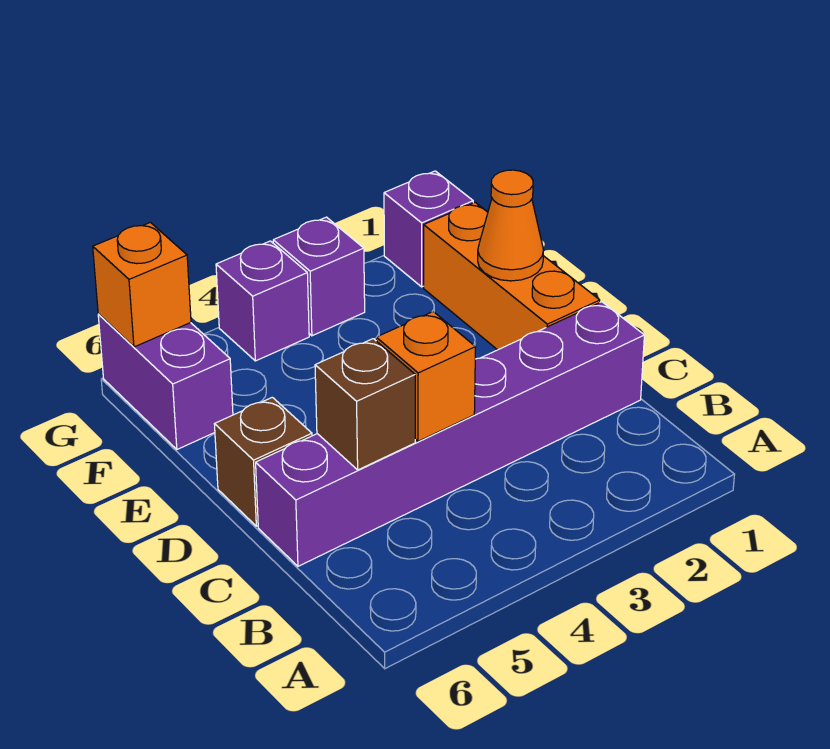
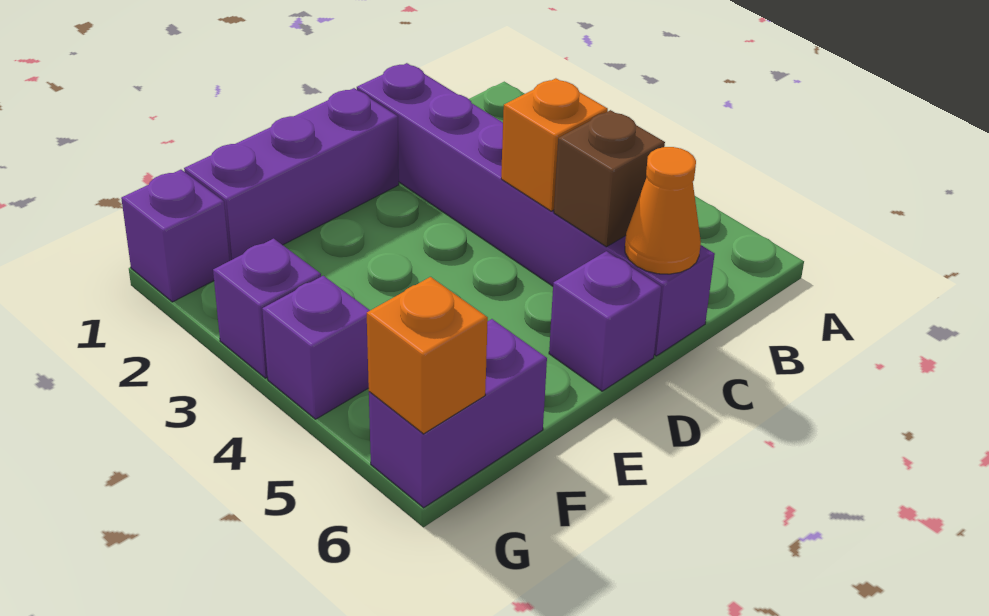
orange brick D1:F1 level 1 -> purple brick D1:F1 level 1
brown brick D6 level 1 -> purple brick D6 level 1
orange cone E1 level 2 -> orange cone C6 level 2

